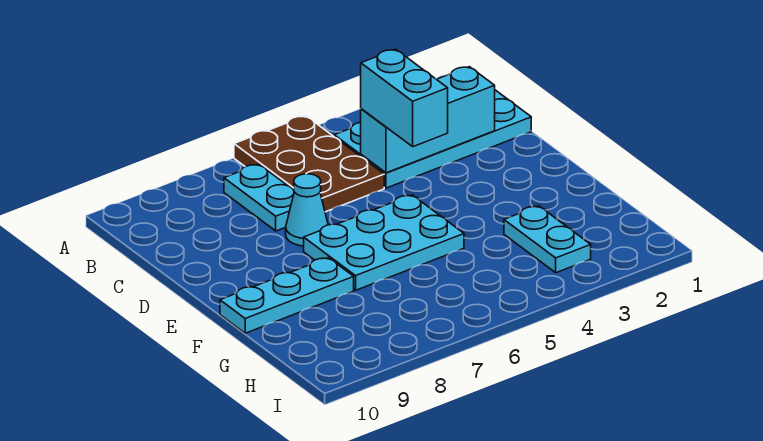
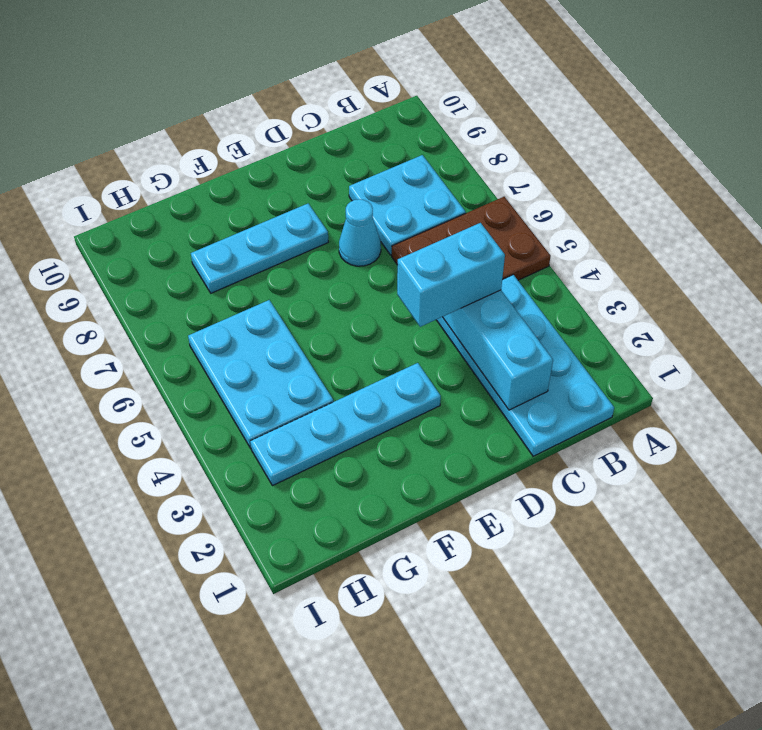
cyan plate B7:C7 level 1 -> cyan plate B7:C8 level 1
cyan plate E5:F7 level 1 -> cyan plate G4:H6 level 1
cyan plate F8:F10 level 1 -> cyan plate E8:G8 level 1
cyan plate G3:H3 level 1 -> cyan plate E3:H3 level 1

